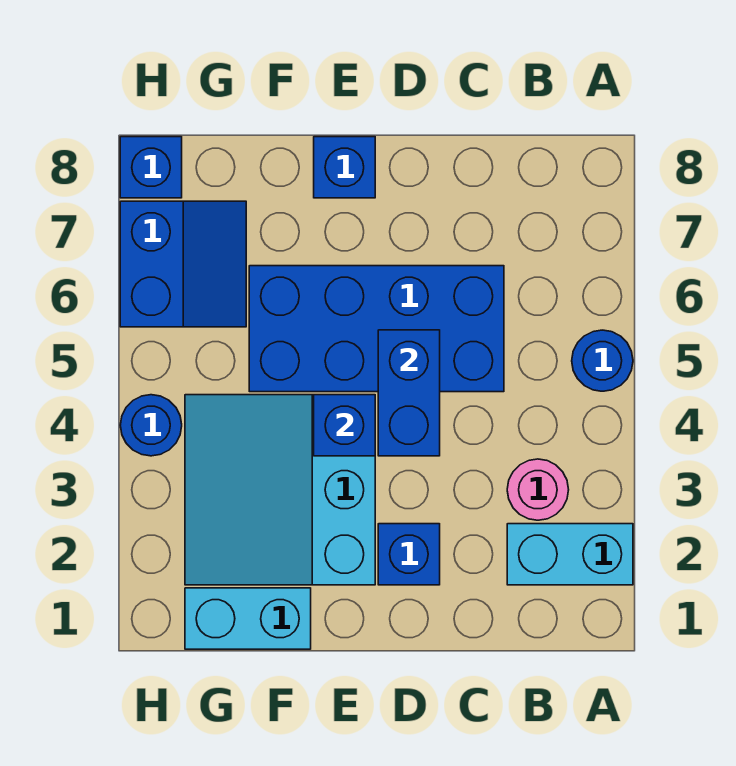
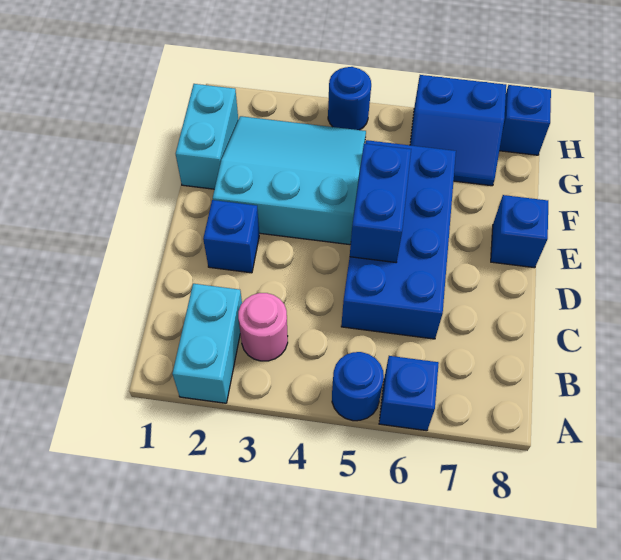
blue brick D4:D5 level 2 -> blue brick D5:E5 level 2
blue brick E4 level 2 -> blue brick A6 level 1

